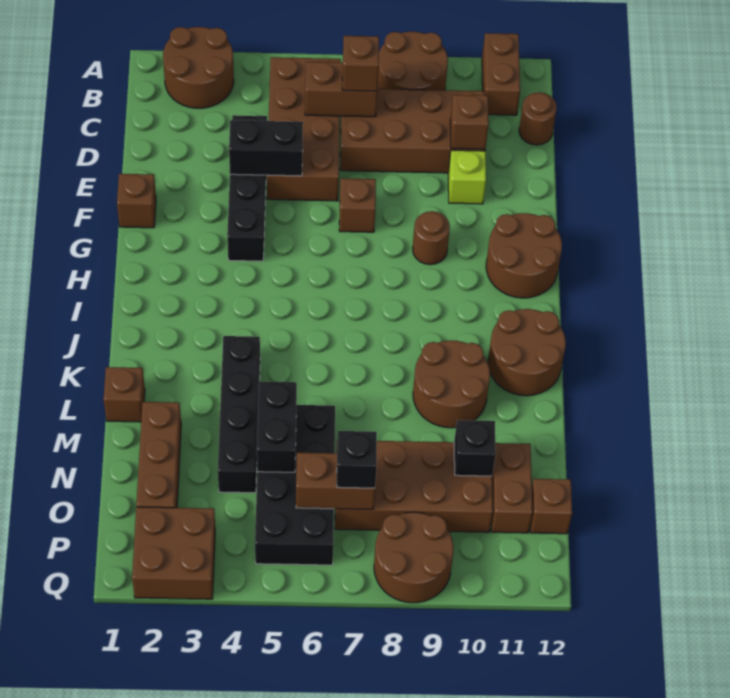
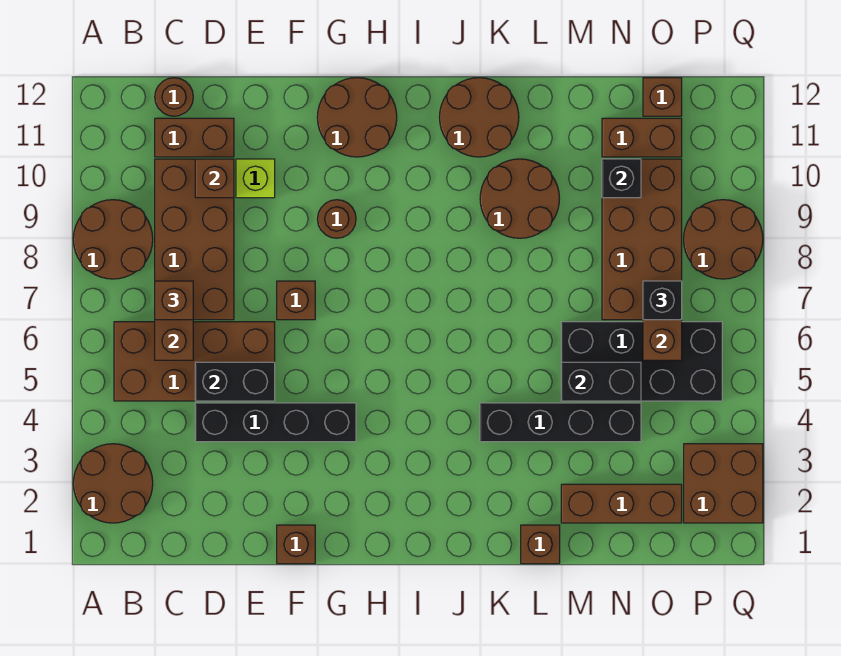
brown brick A11:B11 level 1 -> brown brick C11:D11 level 1
black brick E4:E5 level 2 -> black brick D5:E5 level 2

